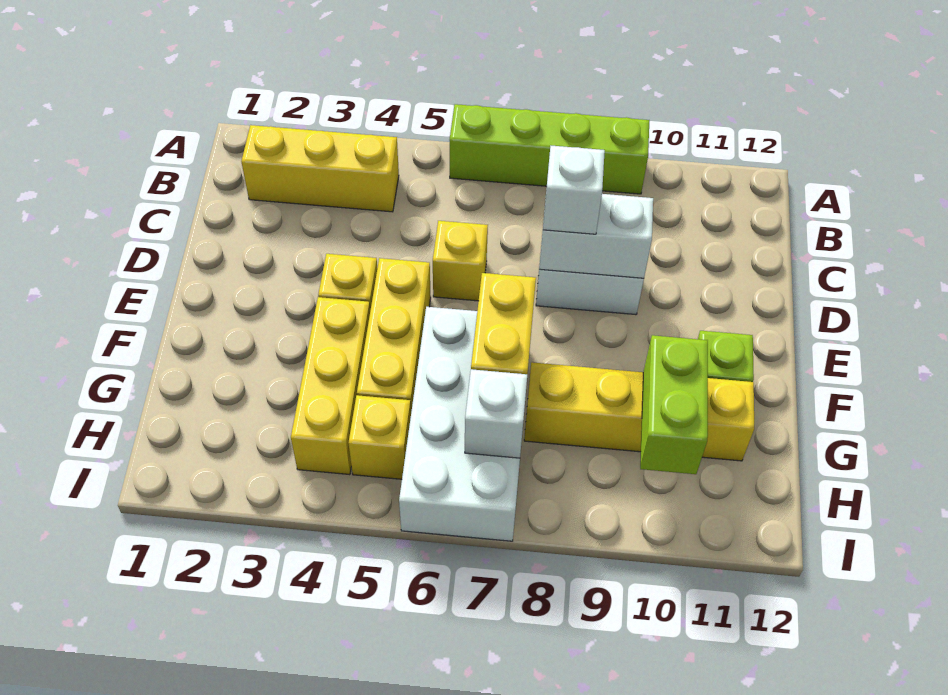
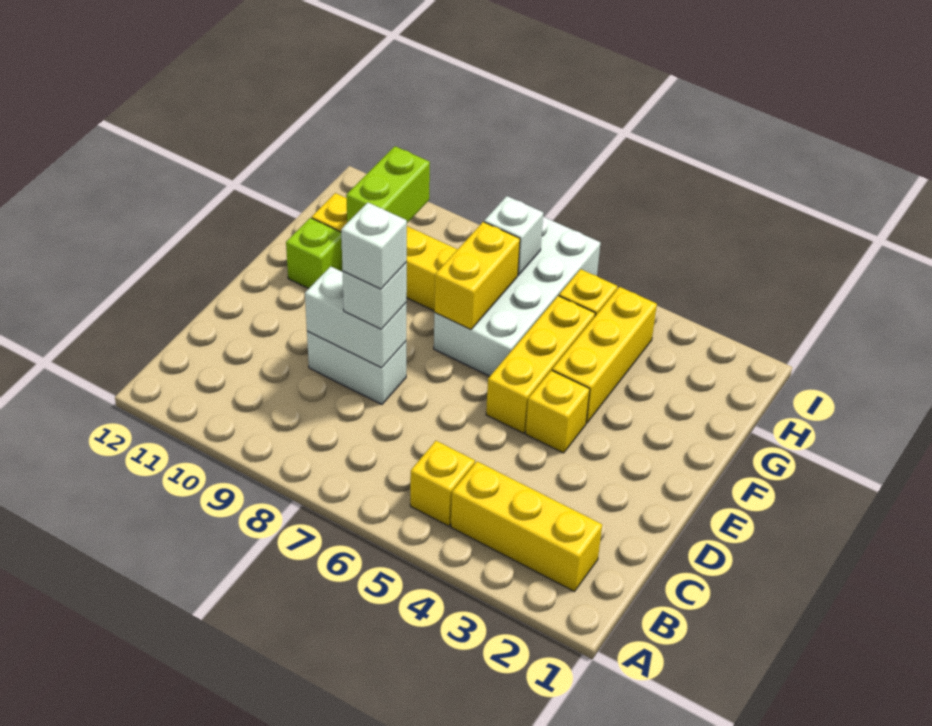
lime brick A6:A9 level 1 -> none
yellow brick D6 level 1 -> yellow brick B5 level 1
none -> white brick D8 level 4

